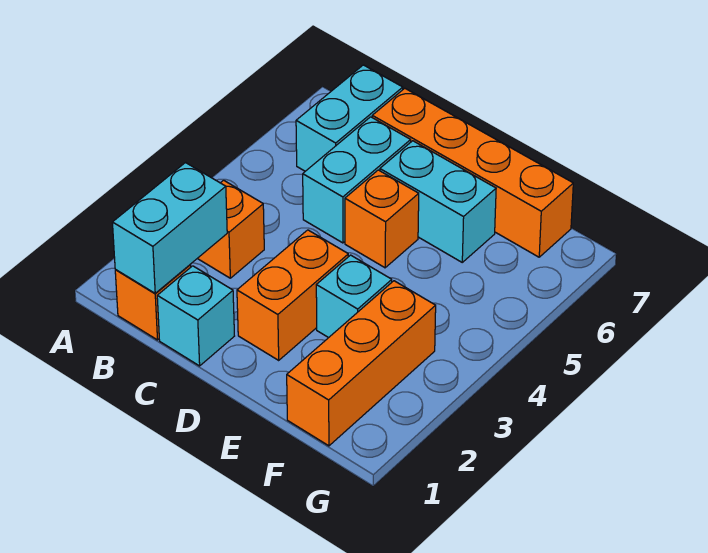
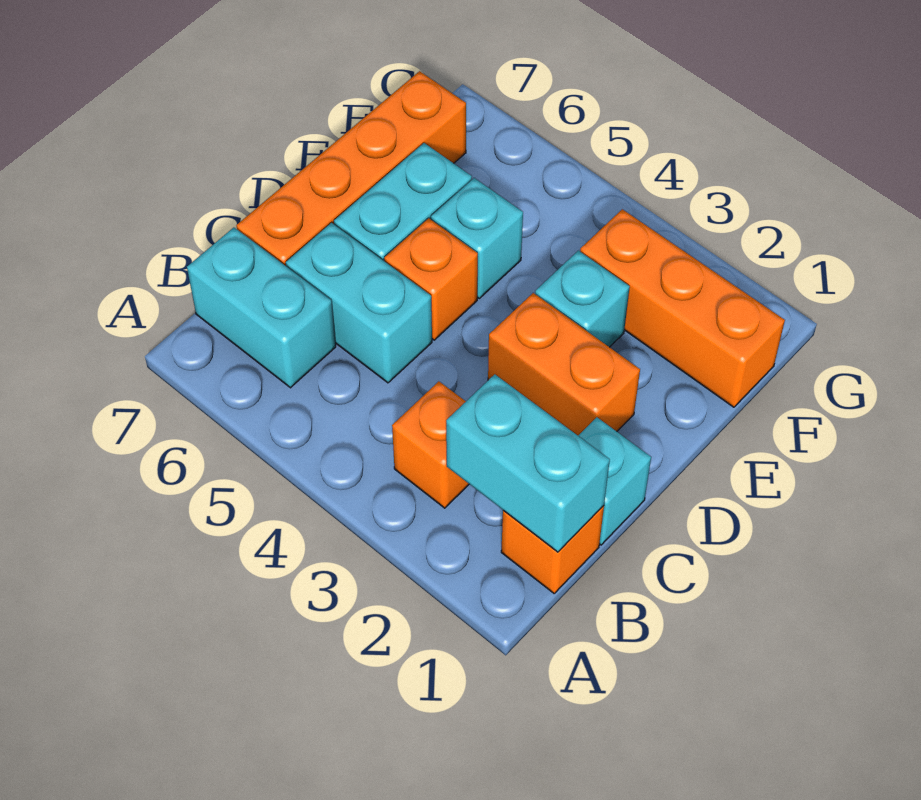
none -> cyan brick E5 level 1

